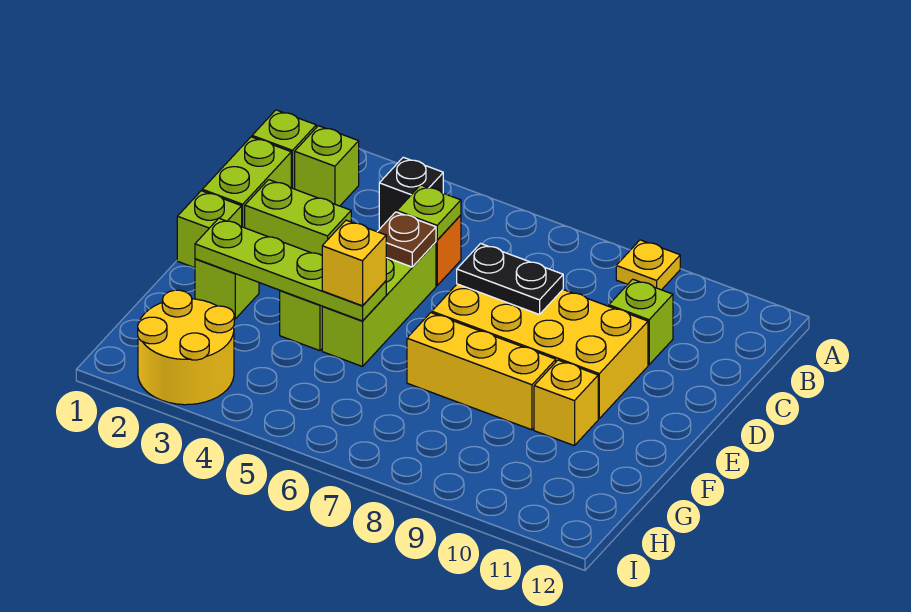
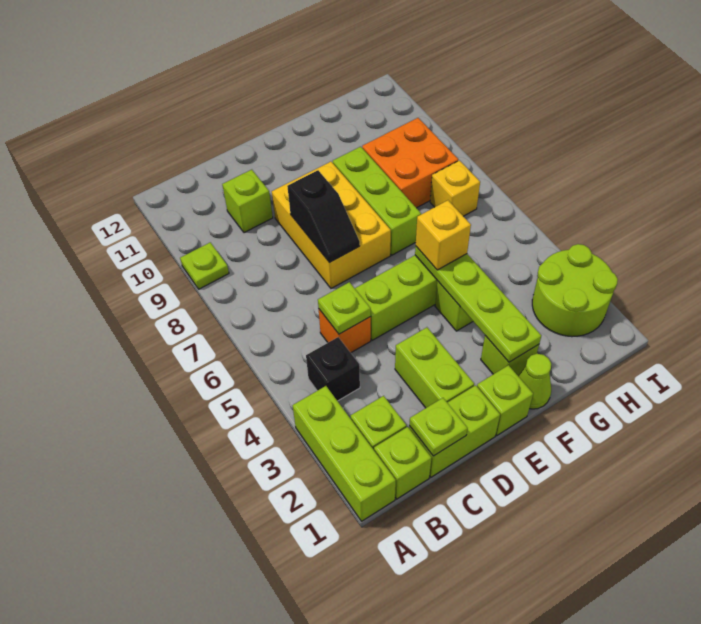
none -> lime brick A1:A3 level 1
yellow plate A9 level 1 -> lime plate A9 level 1
none -> lime plate C1 level 2
brown plate D5 level 2 -> none
yellow brick D7:E10 level 1 -> yellow brick D7:E9 level 1
black plate D7:D8 level 2 -> black slope D7:D8 level 2 top 8
none -> lime cone F1 level 1
yellow brick F7:F9 level 1 -> lime brick F7:F9 level 1
yellow brick F10 level 1 -> yellow brick H7 level 1
none -> orange brick G8:H9 level 1
yellow round brick H2:I3 level 1 -> lime round brick H2:I3 level 1

